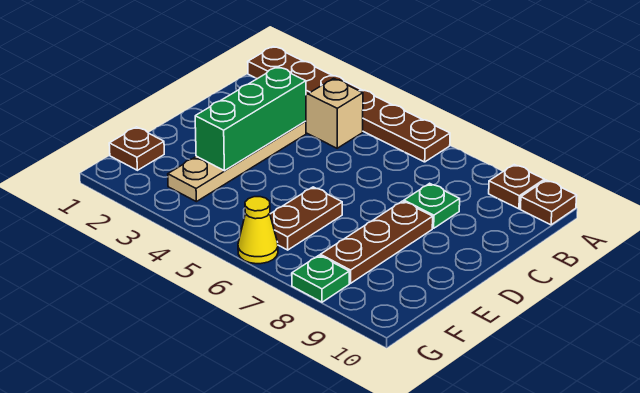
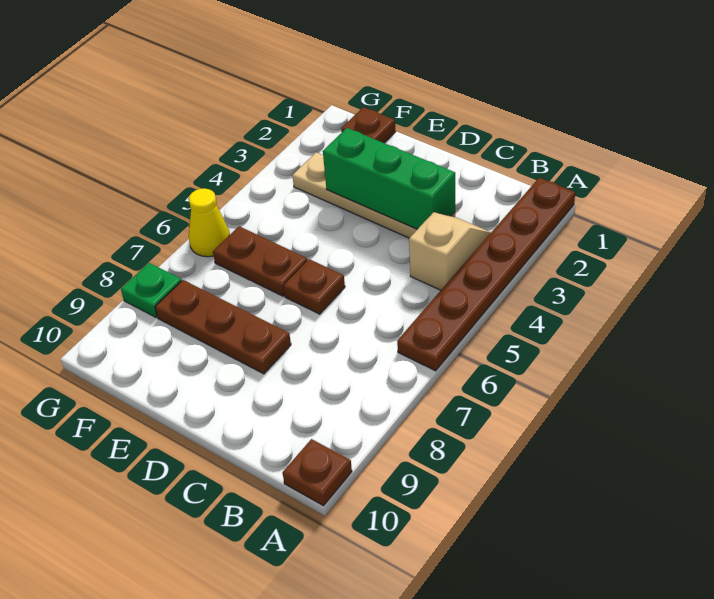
brown plate A9 level 1 -> brown plate D6 level 1
green plate C8 level 1 -> none

